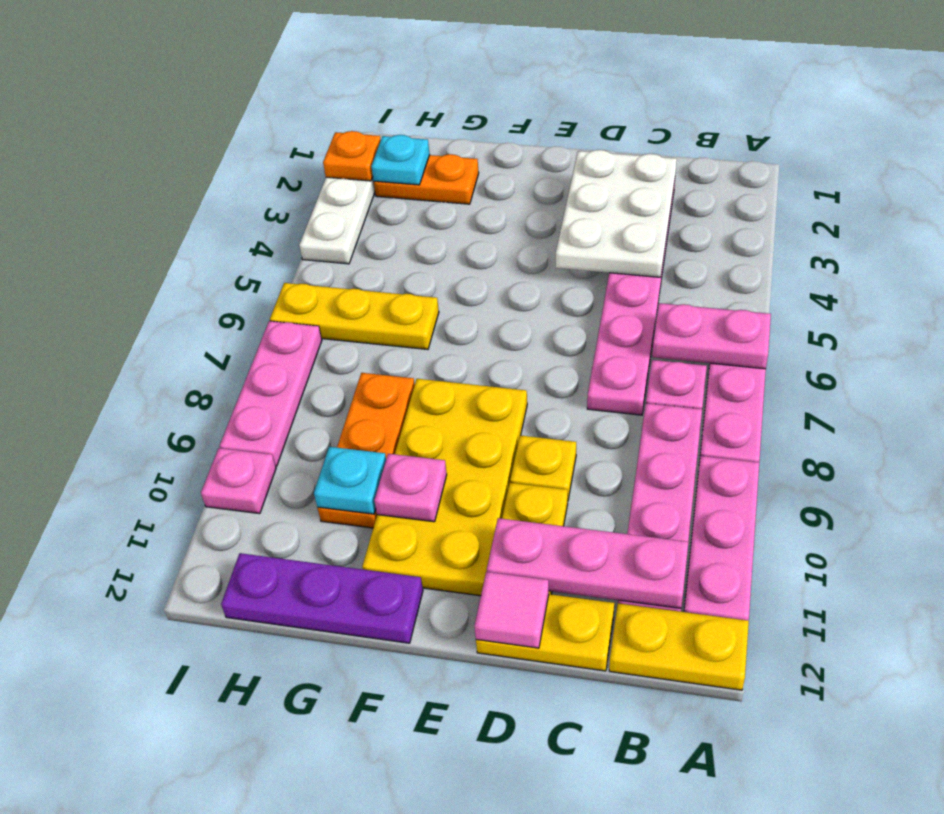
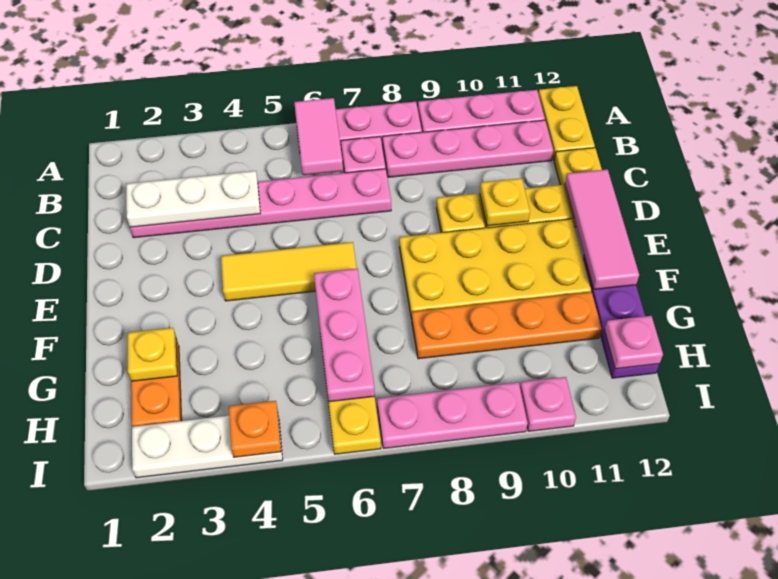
pink plate A6:B6 level 2 -> pink tile A6:B6 level 2
pink plate B11:D11 level 2 -> pink plate F6:H6 level 2
white plate C2:D4 level 2 -> white plate C2:C4 level 2
none -> yellow plate D10 level 2
pink tile D12 level 2 -> pink tile D12:F12 level 2
none -> yellow tile E4:E6 level 1
pink plate F10 level 2 -> pink plate H12 level 2
none -> yellow plate G2 level 2
orange plate G8:G10 level 1 -> orange plate G8:G11 level 1
cyan plate G10 level 2 -> none
cyan plate H2 level 2 -> none
orange plate I2 level 2 -> orange plate I4 level 2

